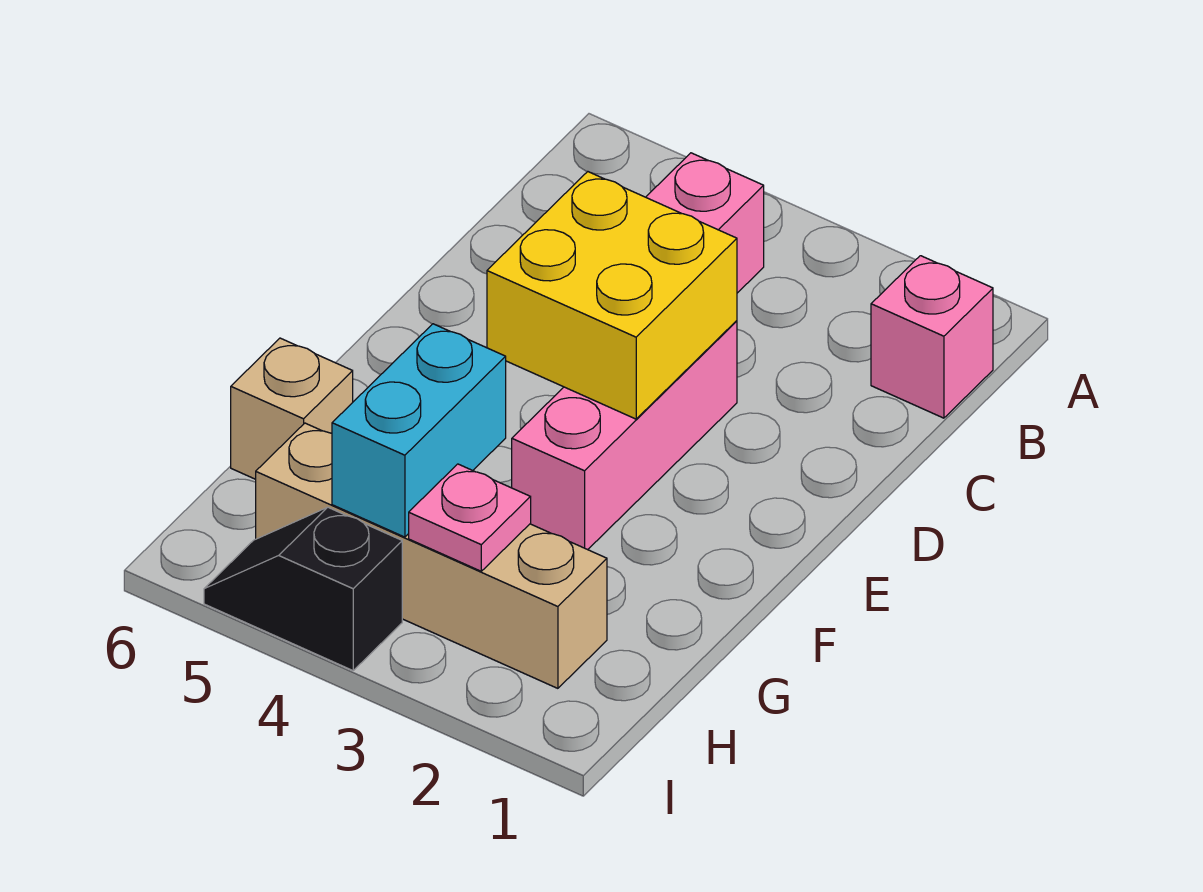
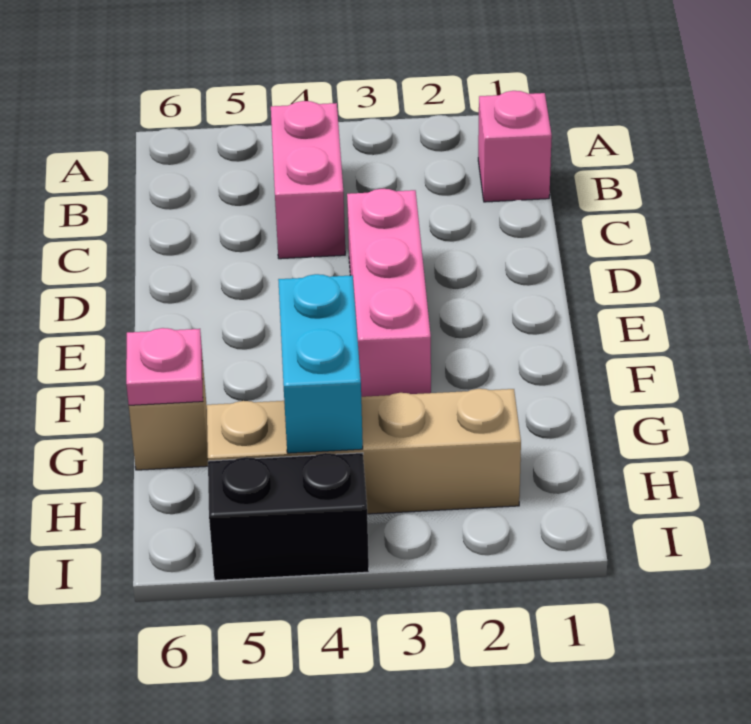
yellow brick D3:E4 level 2 -> none
pink plate H3 level 2 -> pink plate G6 level 2
black slope I4:I5 level 1 top 4 -> black brick I4:I5 level 1

